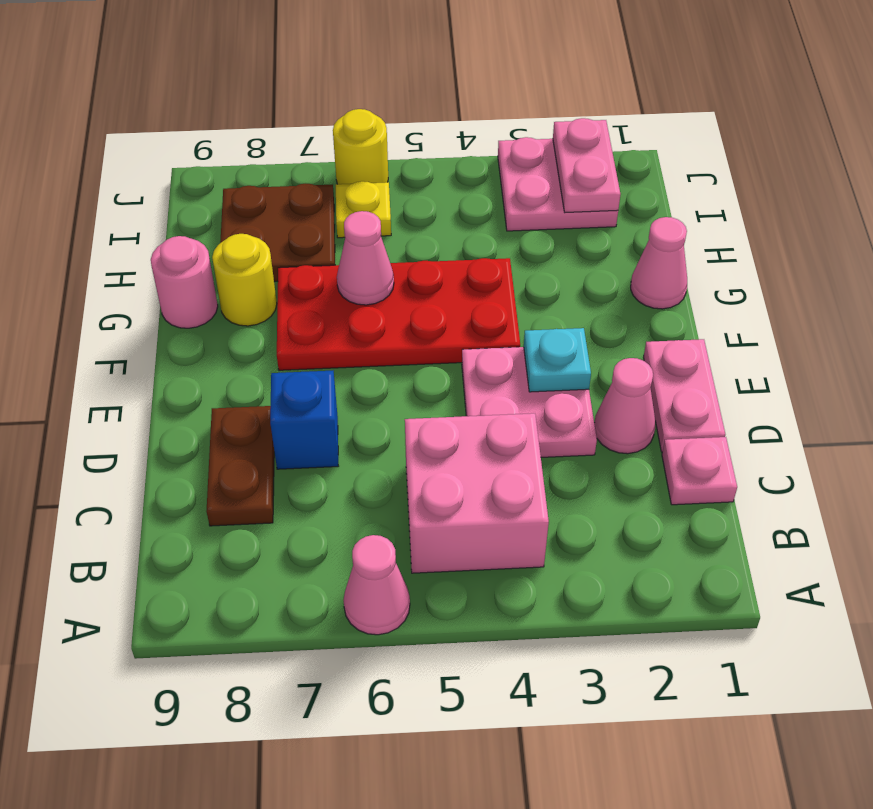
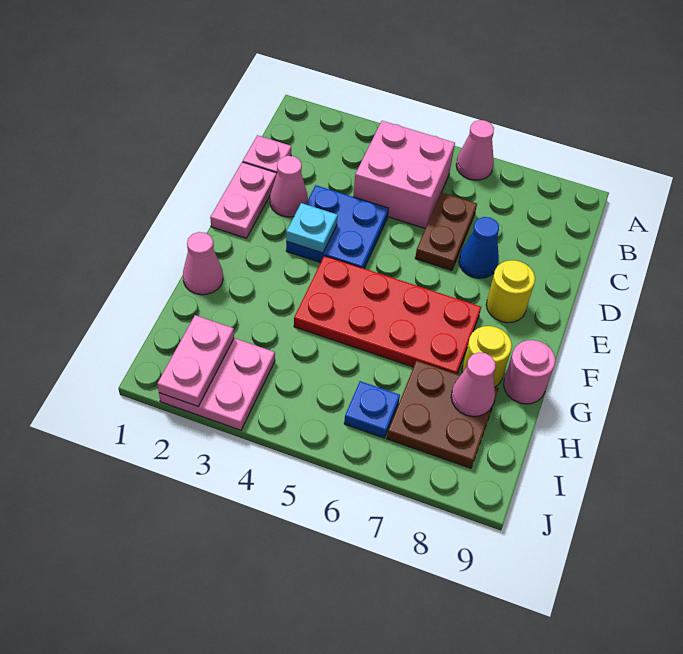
brown plate C8:D8 level 1 -> brown plate C6:D6 level 1
pink plate D3:E4 level 1 -> blue plate D3:E4 level 1
blue brick D7 level 1 -> blue cone D7 level 1
pink cone G6 level 2 -> pink cone H8 level 2
yellow plate I6 level 1 -> blue plate I6 level 1
yellow round brick J6 level 1 -> yellow round brick E8 level 1

